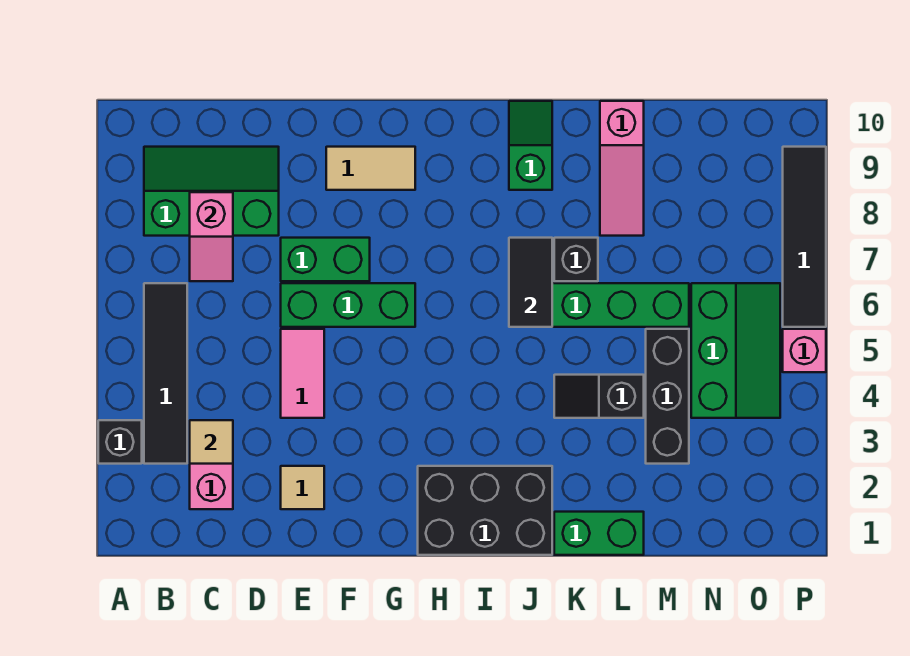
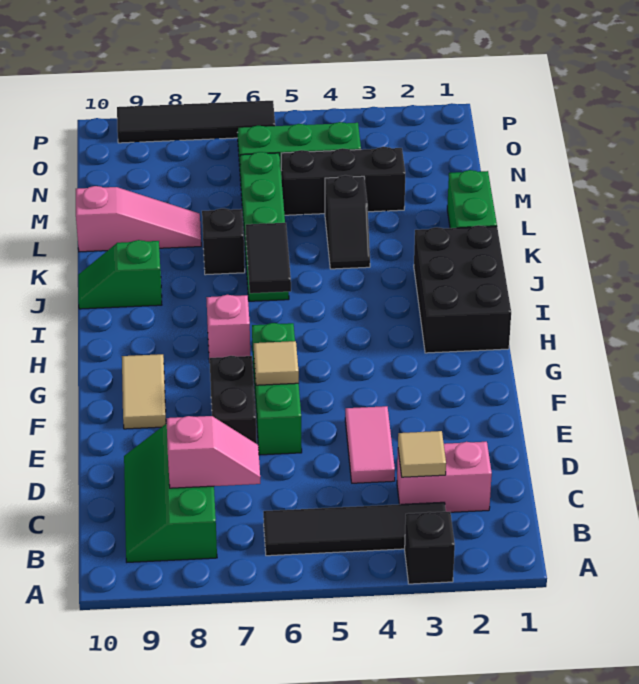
tan tile E2 level 1 -> tan tile F6 level 2
pink tile E4:E5 level 1 -> pink tile D4:E4 level 1
green brick E7:F7 level 1 -> black brick E7:F7 level 1
black tile J6:J7 level 2 -> black tile I6:J6 level 2
pink brick P5 level 1 -> pink brick H7 level 1

